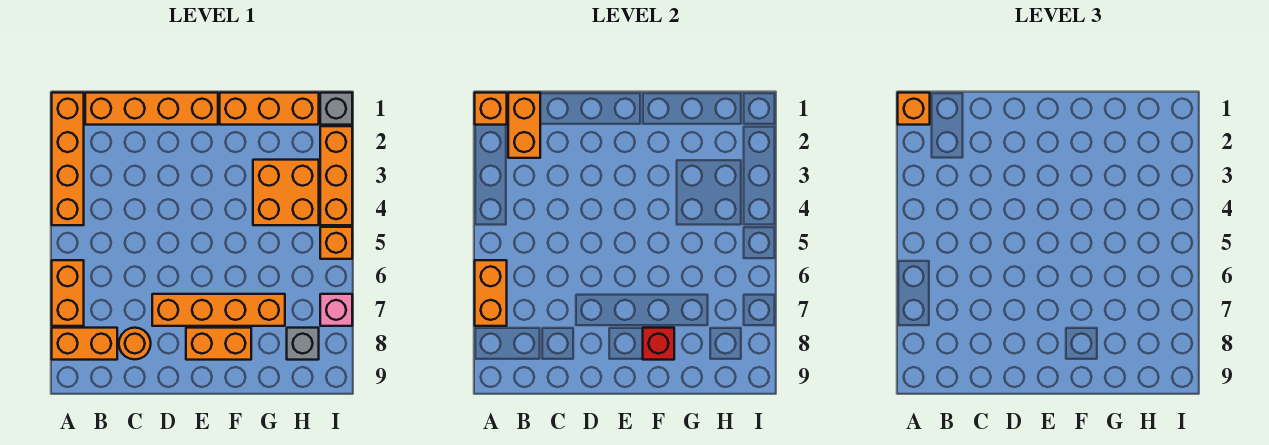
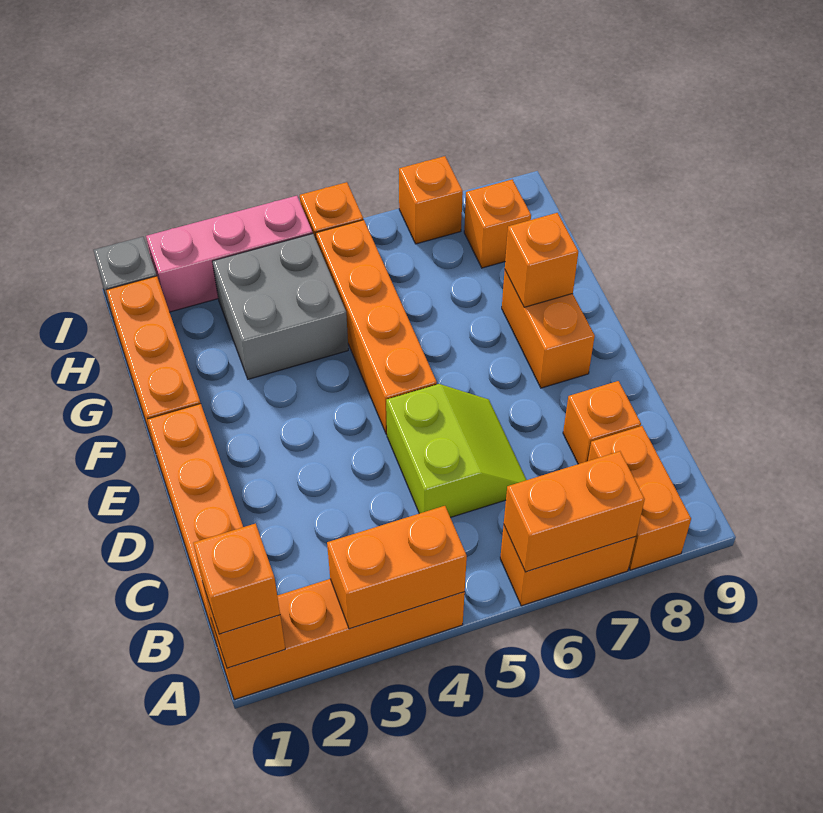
orange brick B1:B2 level 2 -> orange brick A3:A4 level 2
none -> lime slope C5:D6 level 1 top 5
orange round brick C8 level 1 -> orange brick C8 level 1
orange brick D7:G7 level 1 -> orange brick E5:H5 level 1
red brick F8 level 2 -> orange brick F8 level 2
orange brick G3:H4 level 1 -> grey brick G3:H4 level 1
grey brick H8 level 1 -> orange brick H8 level 1
orange brick I2:I4 level 1 -> pink brick I2:I4 level 1
pink brick I7 level 1 -> orange brick I7 level 1

